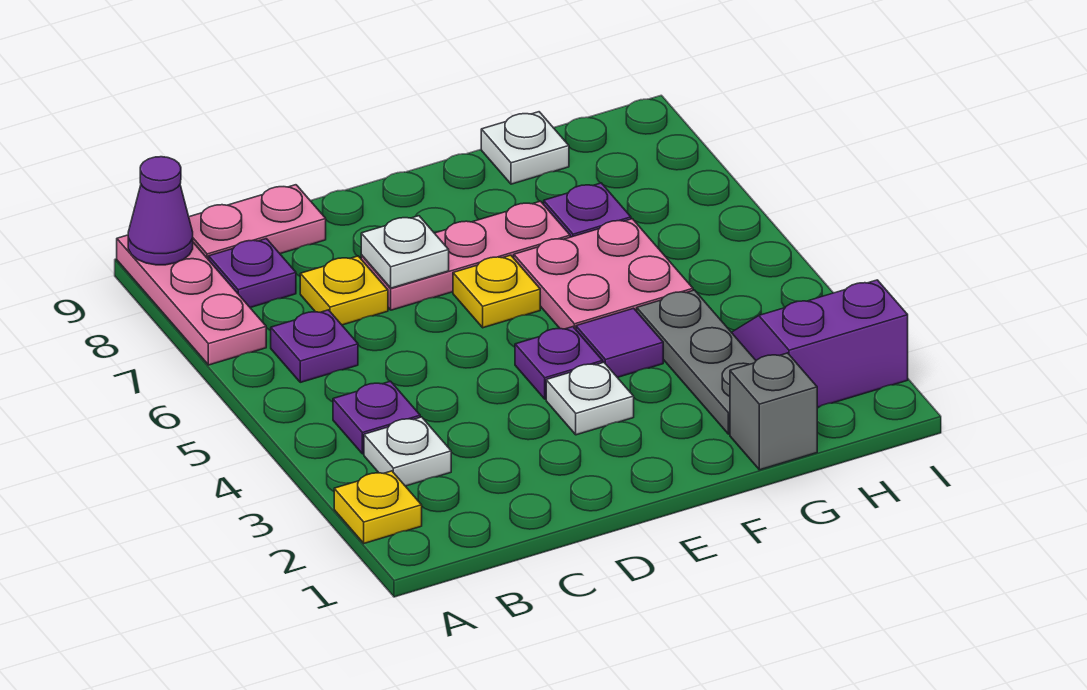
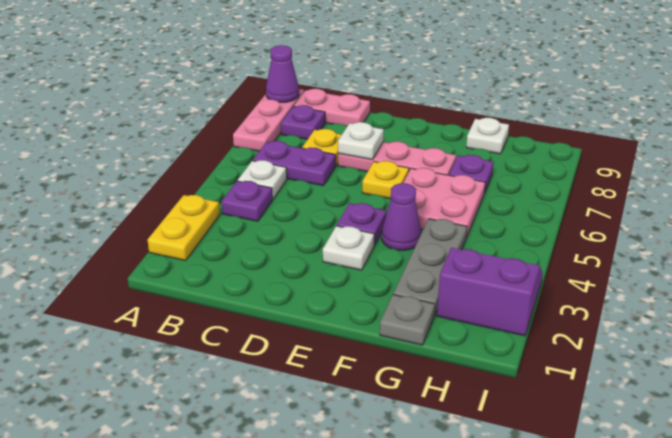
yellow plate A2 level 1 -> yellow plate A2:A3 level 1
white plate B3 level 1 -> white plate B5 level 1
purple plate B6 level 1 -> purple plate B6:C6 level 1
purple tile F4 level 1 -> purple cone F4 level 1
grey brick G1 level 1 -> grey plate G1 level 1

